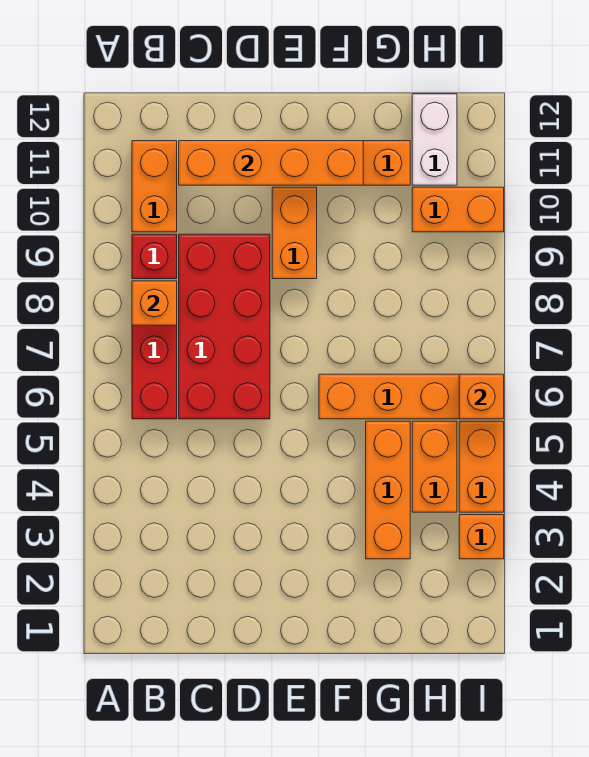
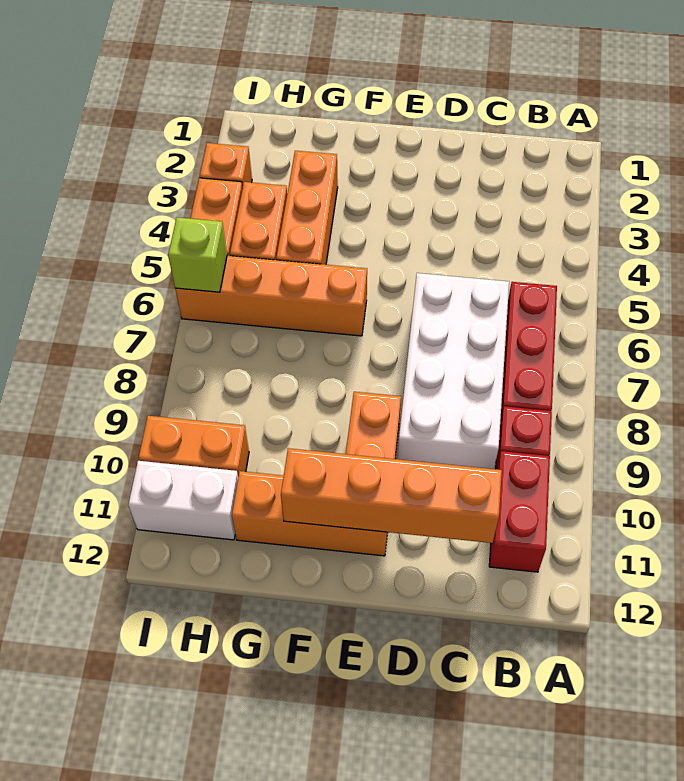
orange brick B8 level 2 -> none
orange brick B10:B11 level 1 -> red brick B10:B11 level 1
red brick C6:D9 level 1 -> white brick C6:D9 level 1
white brick H11:H12 level 1 -> white brick H11:I11 level 1
orange brick I6 level 2 -> lime brick I6 level 2

